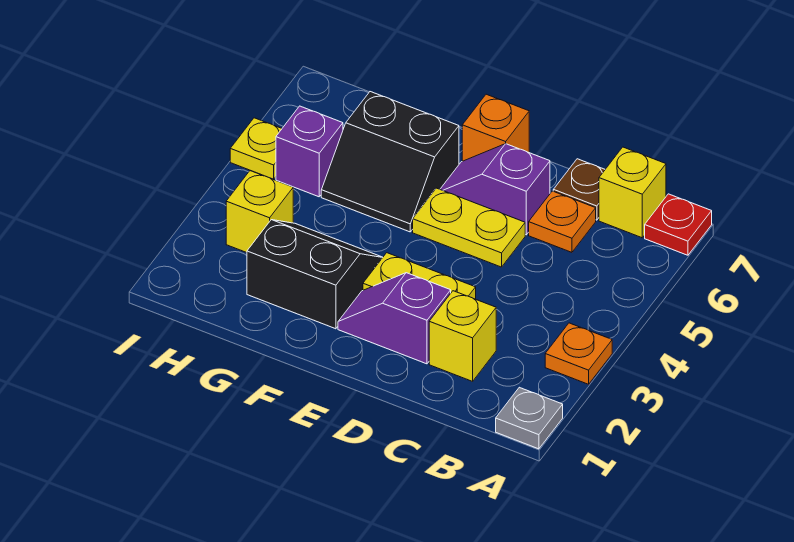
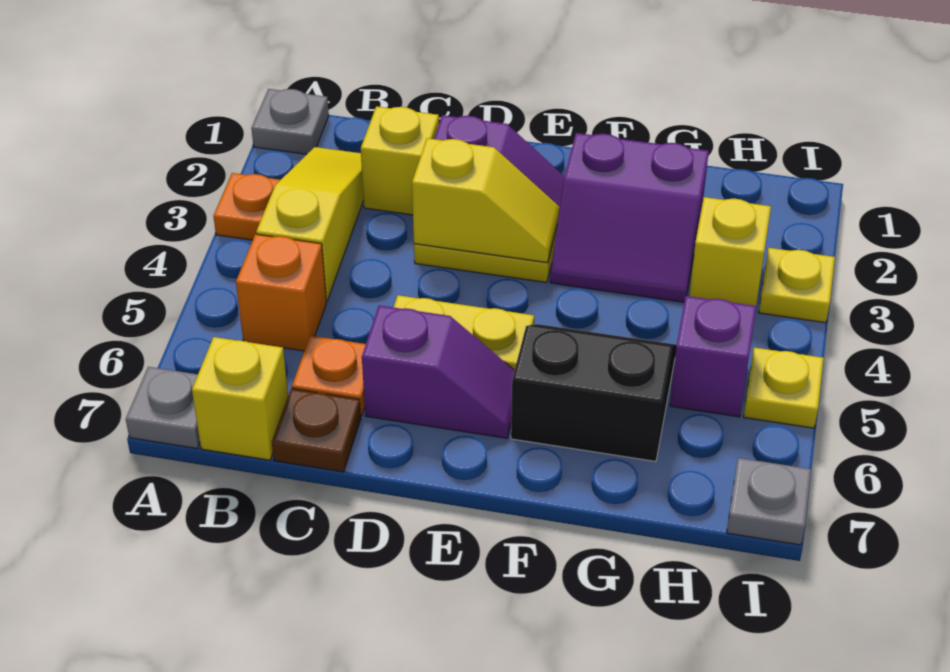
red plate A7 level 1 -> grey plate A7 level 1
none -> yellow slope B2:B4 level 1 top 4
none -> yellow slope D3:E3 level 2 top D
orange brick E7 level 1 -> orange brick B5 level 1
black slope F2:G3 level 1 top 2 -> purple slope F2:G3 level 1 top 2
none -> yellow plate I3 level 1
none -> grey plate I7 level 1

